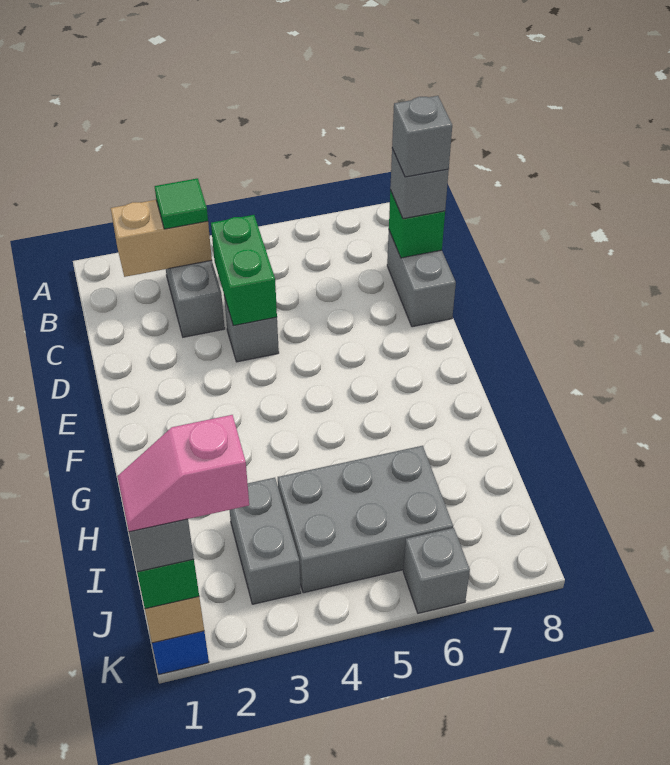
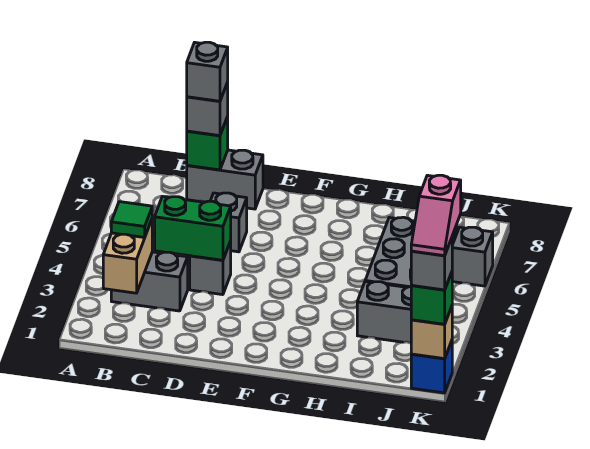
none -> grey brick D6 level 1

